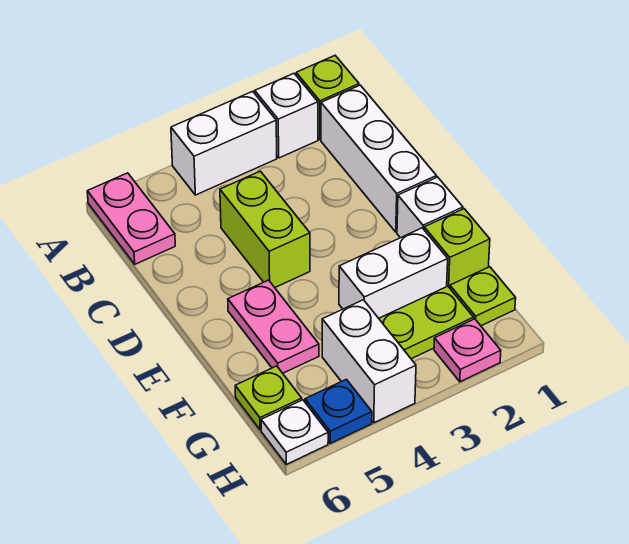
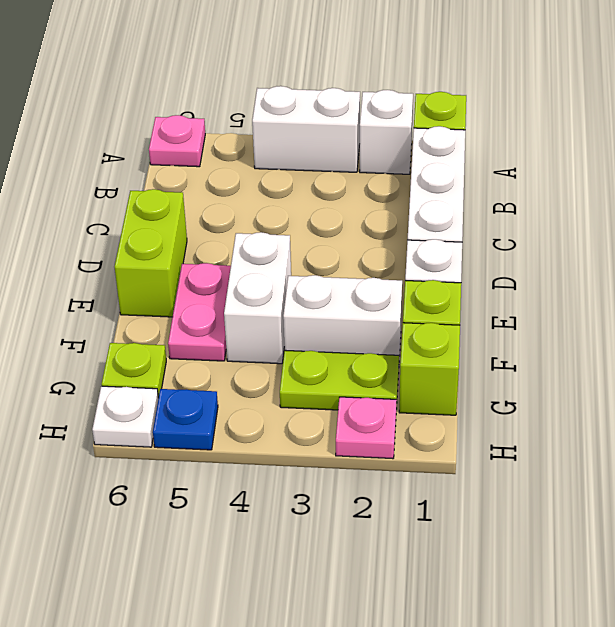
pink plate A6:B6 level 1 -> pink plate A6 level 1
lime brick C4:D4 level 1 -> lime brick D6:E6 level 1
lime plate G1 level 1 -> lime brick G1 level 1
white brick G4:H4 level 1 -> white brick E4:F4 level 1

